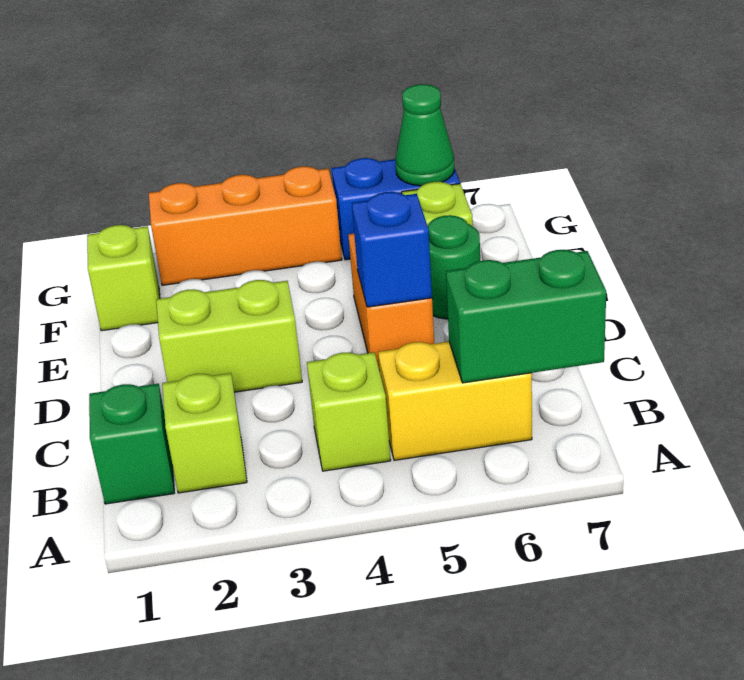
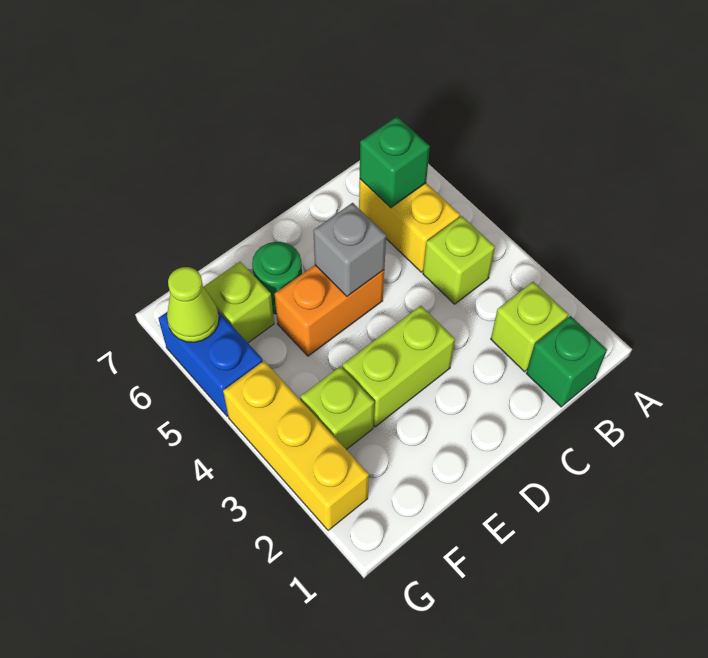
green brick B6:B7 level 2 -> green brick B6 level 2
lime brick D2:D3 level 1 -> lime brick D3:E3 level 1
blue brick D5 level 2 -> grey brick D5 level 2
lime brick F1 level 1 -> lime brick F3 level 1
orange brick G2:G4 level 1 -> yellow brick G2:G4 level 1
green cone G6 level 2 -> lime cone G6 level 2

